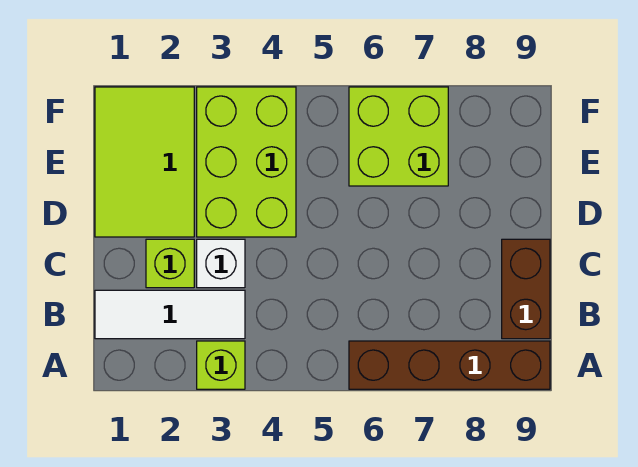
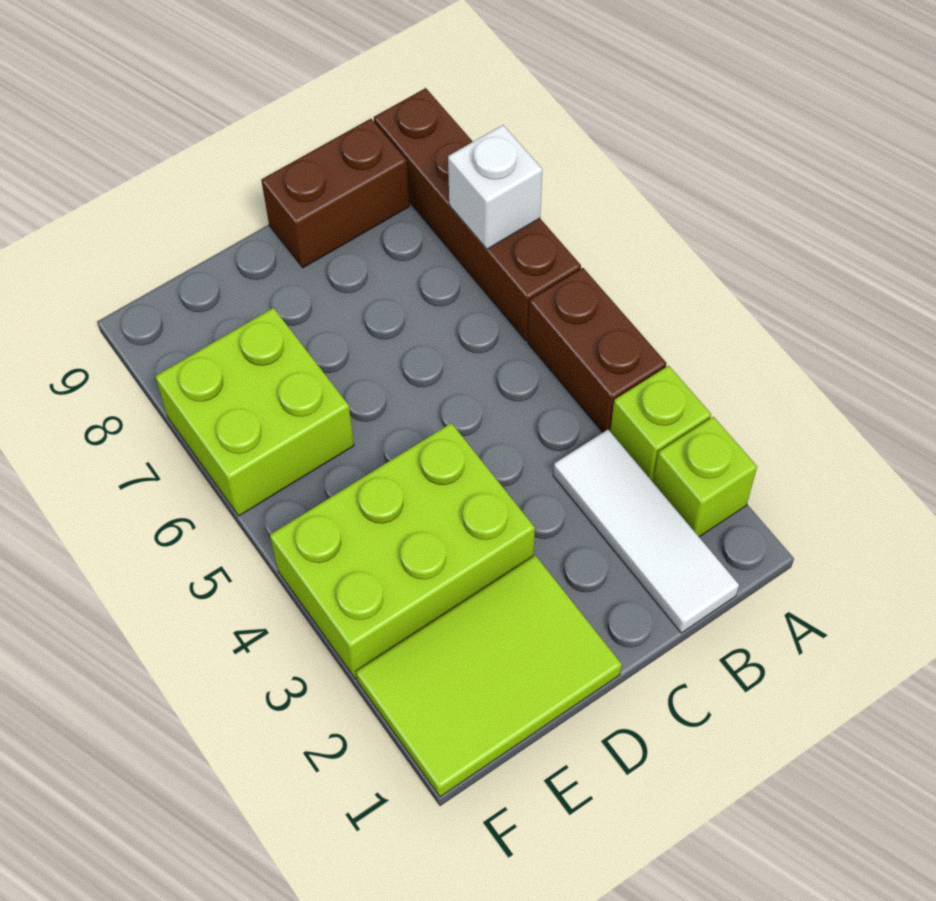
none -> brown brick A4:A5 level 1
lime brick C2 level 1 -> lime brick A2 level 1
white brick C3 level 1 -> white brick A7 level 2

